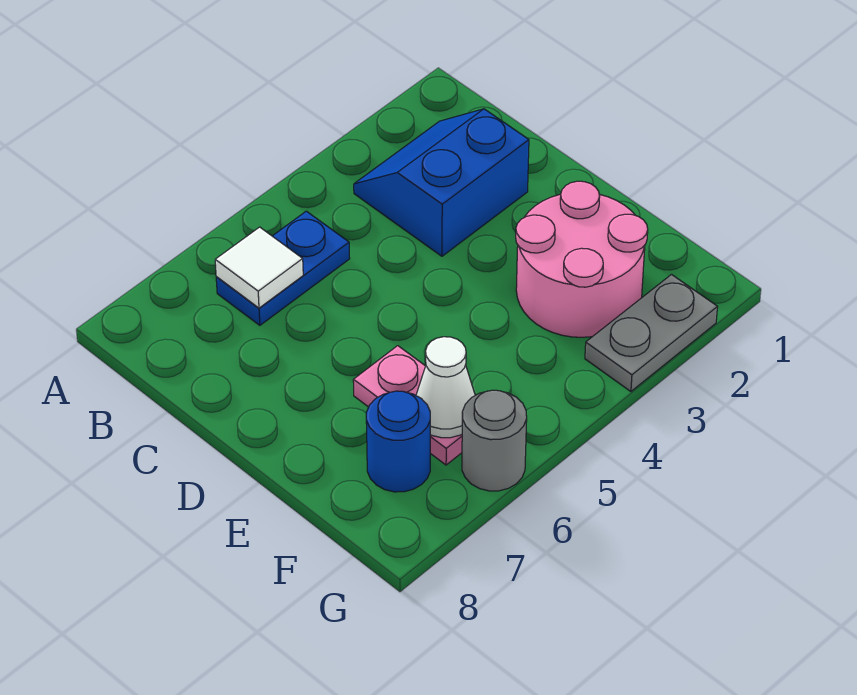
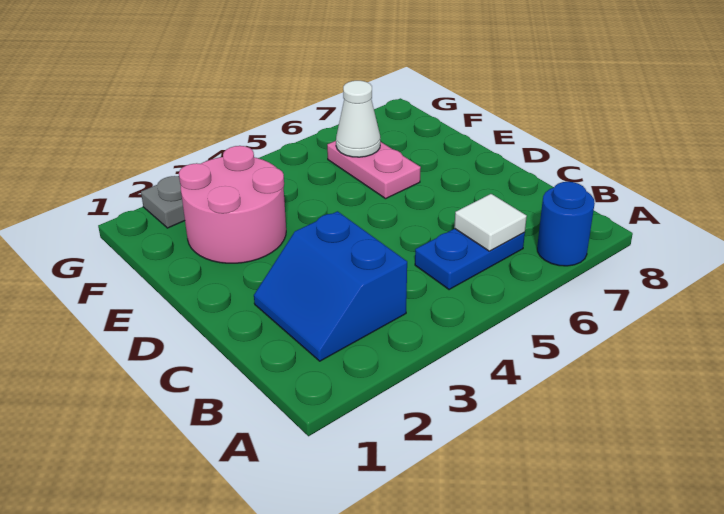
blue slope B2:C3 level 1 top C -> blue slope B2:C3 level 1 top 3
blue round brick F7 level 1 -> blue round brick A7 level 1
grey round brick G6 level 1 -> none

